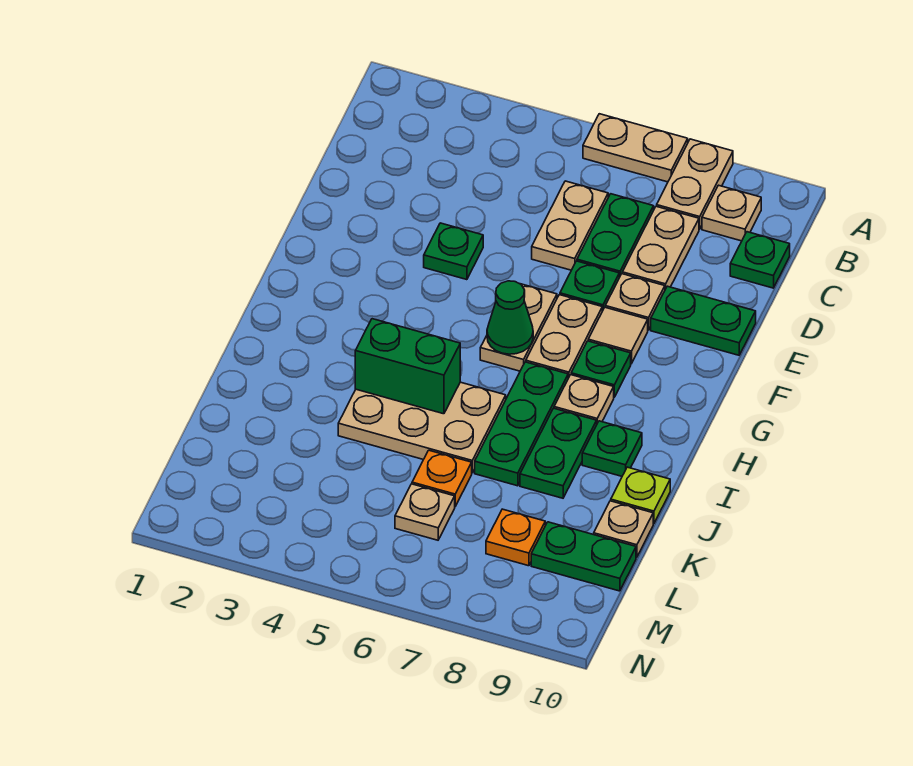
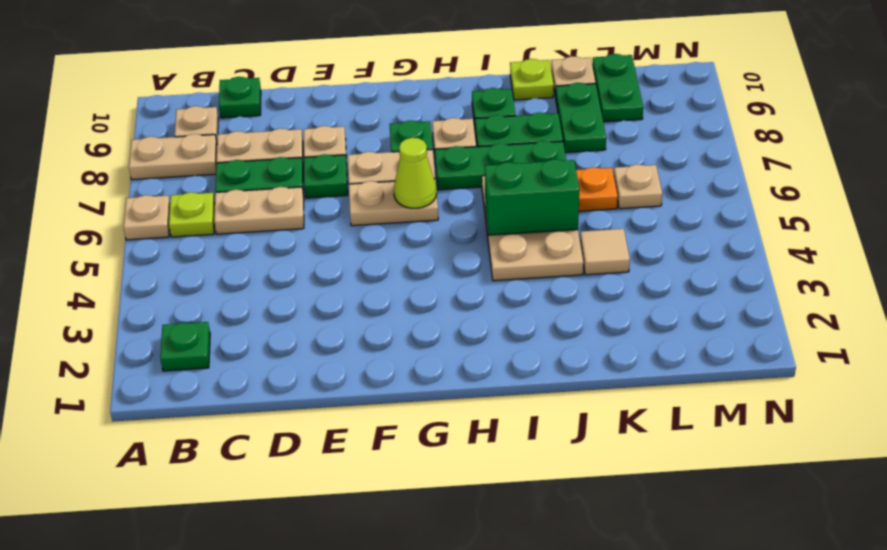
tan plate A6:A7 level 1 -> tan plate A6 level 1
none -> lime plate B6 level 1
green plate E4 level 1 -> green plate B2 level 1
green plate E9:E10 level 1 -> green plate K8:K9 level 1
tan tile F8 level 1 -> tan tile K4 level 1
green cone G6 level 2 -> lime cone G6 level 2
green brick I4:I5 level 2 -> green brick I5:J5 level 2
orange plate L8 level 1 -> none

